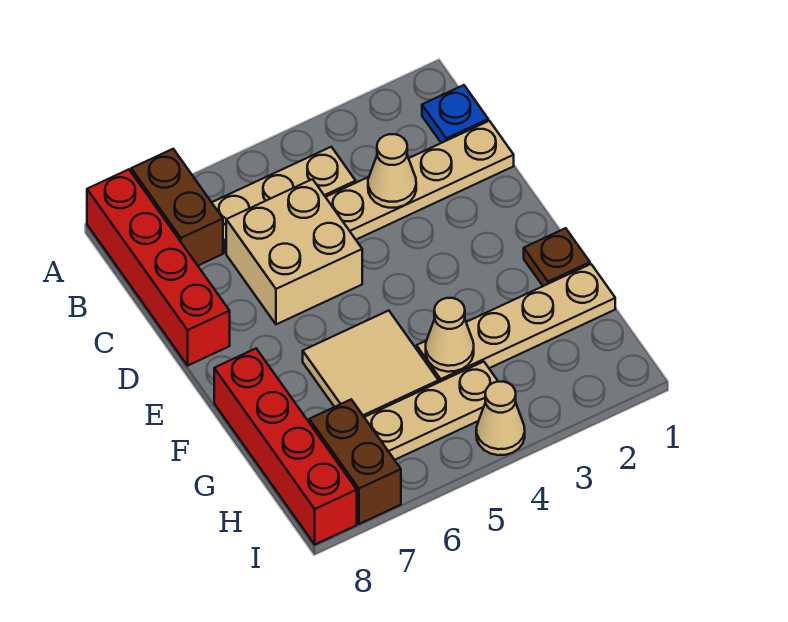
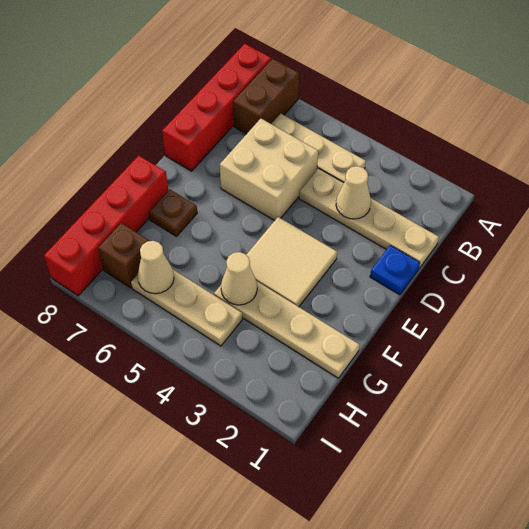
blue plate B1 level 1 -> blue plate D1 level 1
brown plate F1 level 1 -> brown plate F7 level 1
tan tile F5:G6 level 1 -> tan tile E3:F4 level 1
brown brick H7:I7 level 1 -> brown brick H7 level 1
tan cone I4 level 1 -> tan cone H6 level 2

